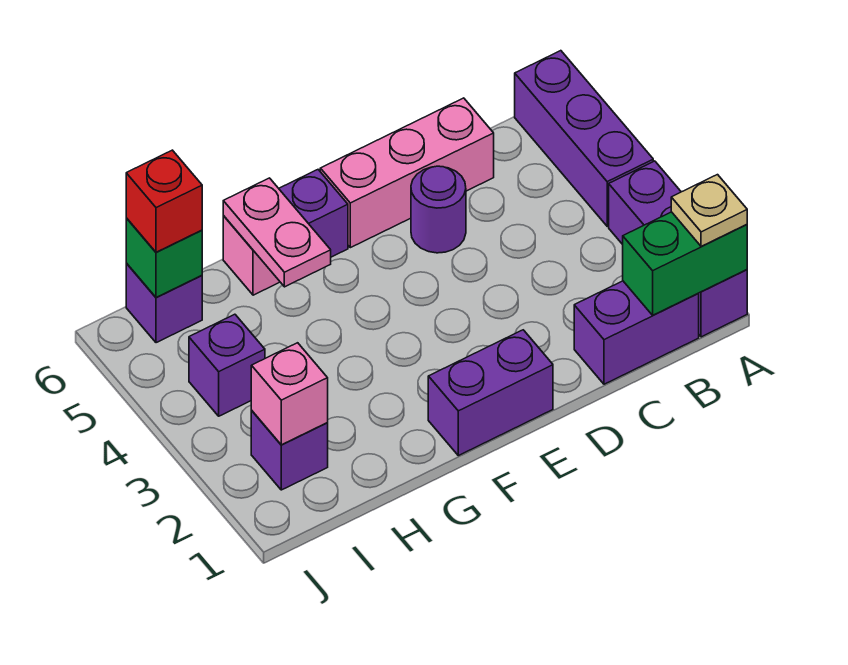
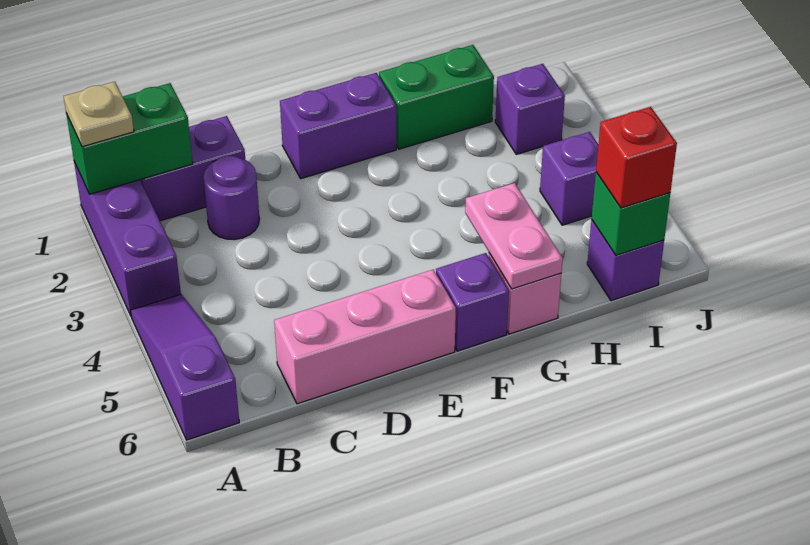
purple brick A4:A6 level 1 -> purple slope A4:A6 level 1 top 6
purple round brick D5 level 1 -> purple round brick C2 level 1
none -> green brick G1:H1 level 1
pink brick I2 level 2 -> none

